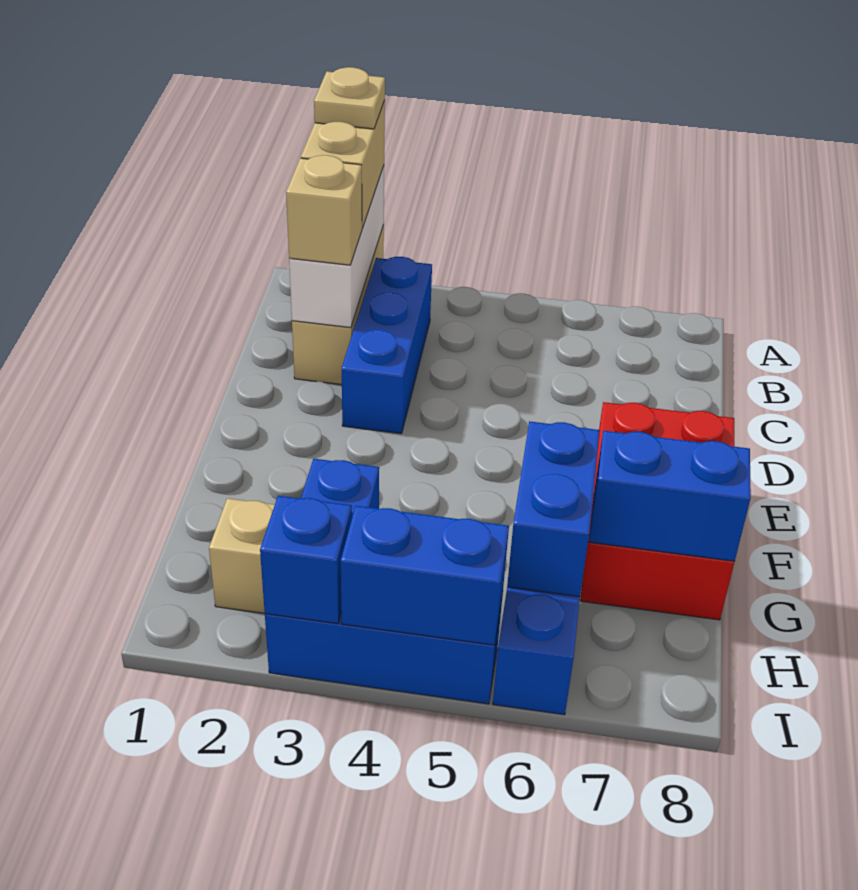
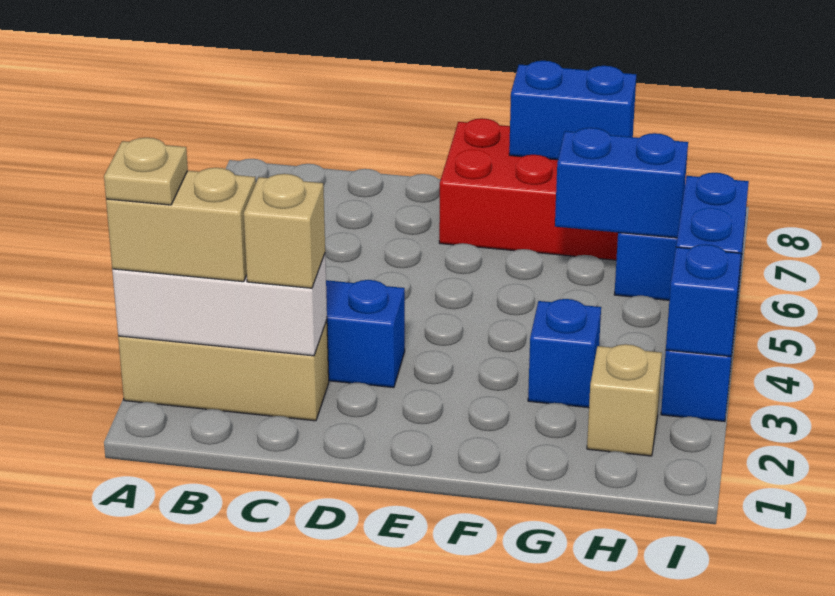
blue brick G7:G8 level 2 -> blue brick F8:G8 level 2

